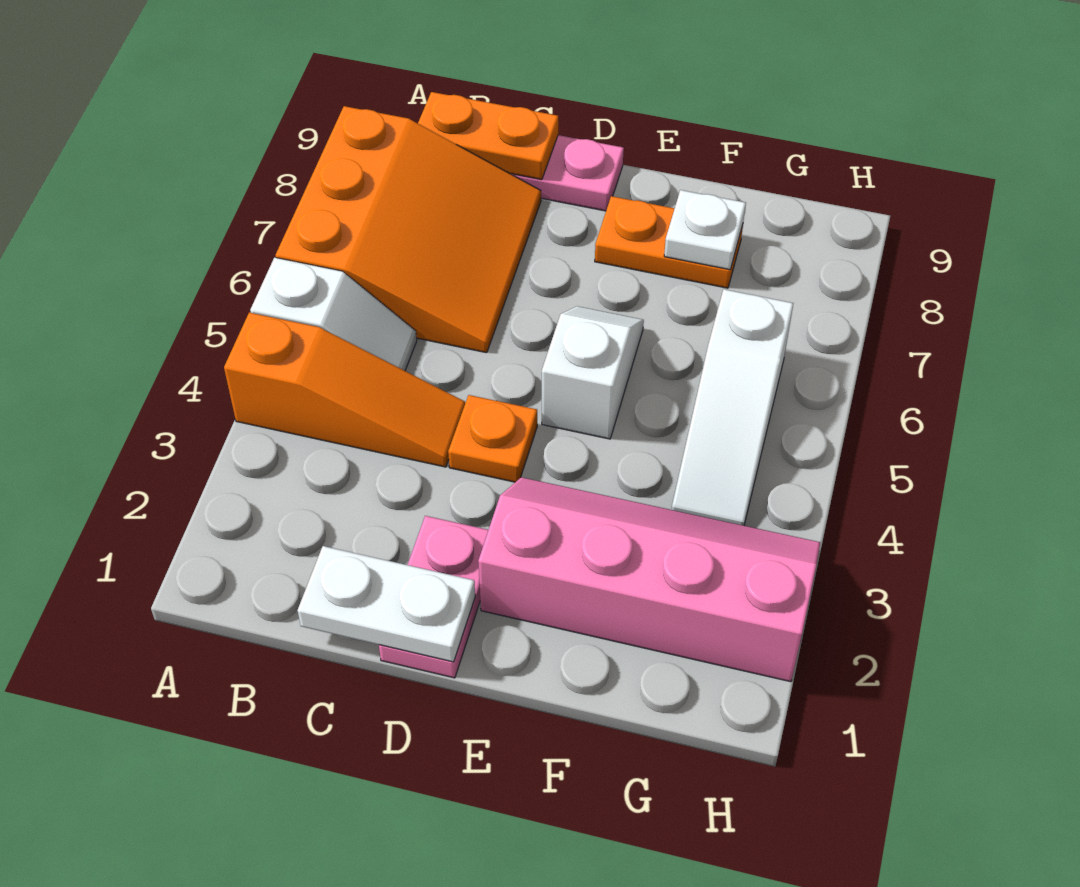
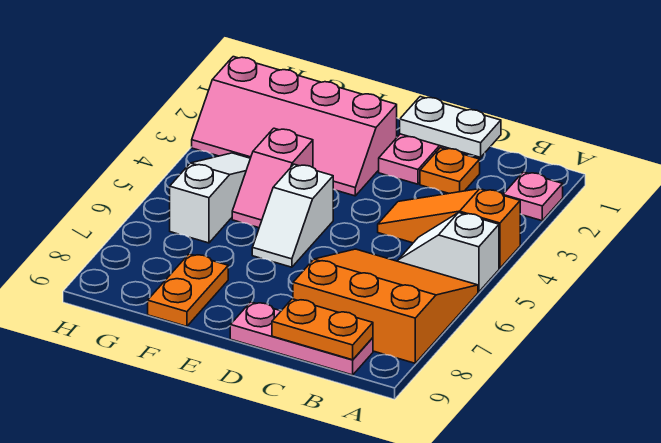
none -> pink plate A2 level 1
orange slope A6:C8 level 1 top A -> orange slope A6:C8 level 1 top 8
orange plate D4 level 1 -> orange plate C2 level 1
orange plate E8:F8 level 1 -> orange plate F8:F9 level 1
none -> pink slope F4:F5 level 1 top 4
white plate F8 level 2 -> none

